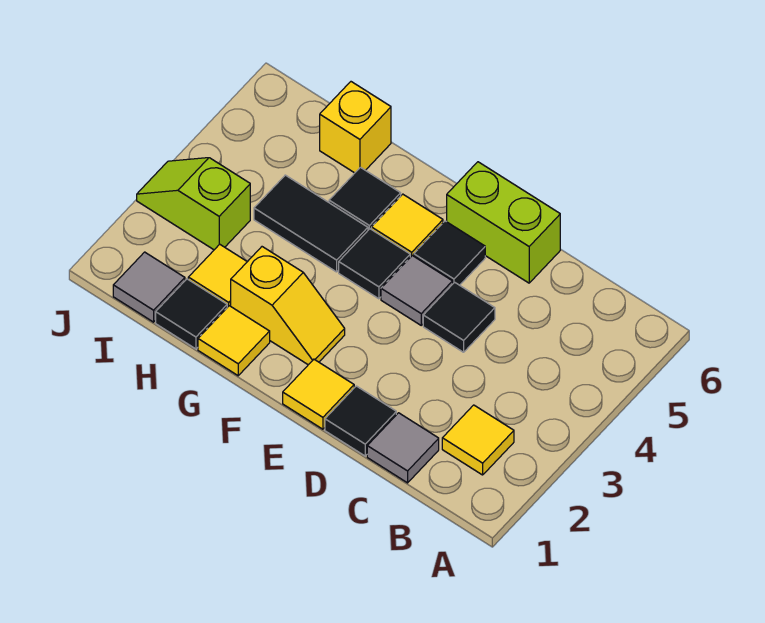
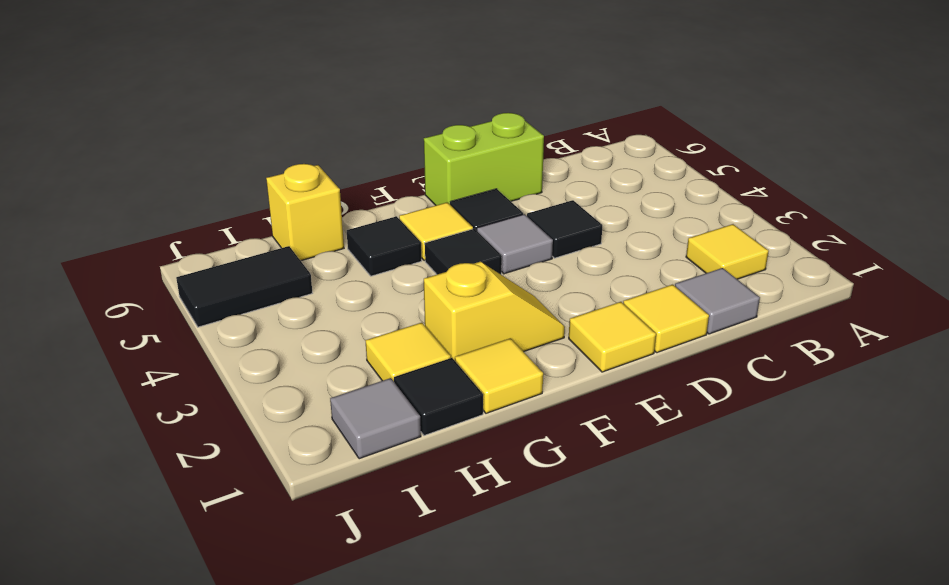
black tile D1 level 1 -> yellow tile D1 level 1
black tile G4:H4 level 1 -> black tile I5:J5 level 1
lime slope I3:J3 level 1 top I -> none

